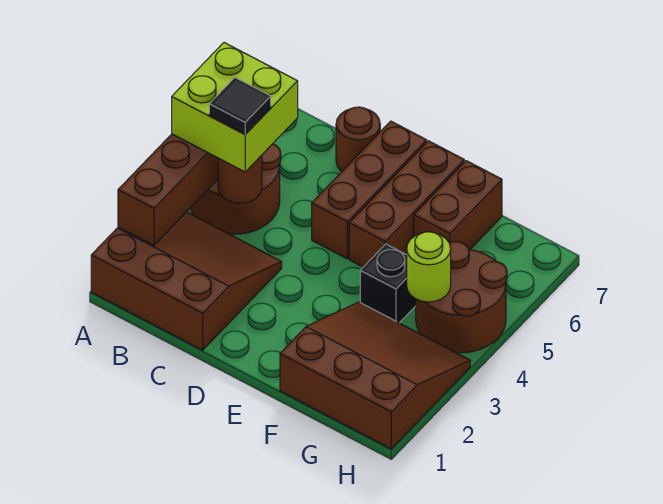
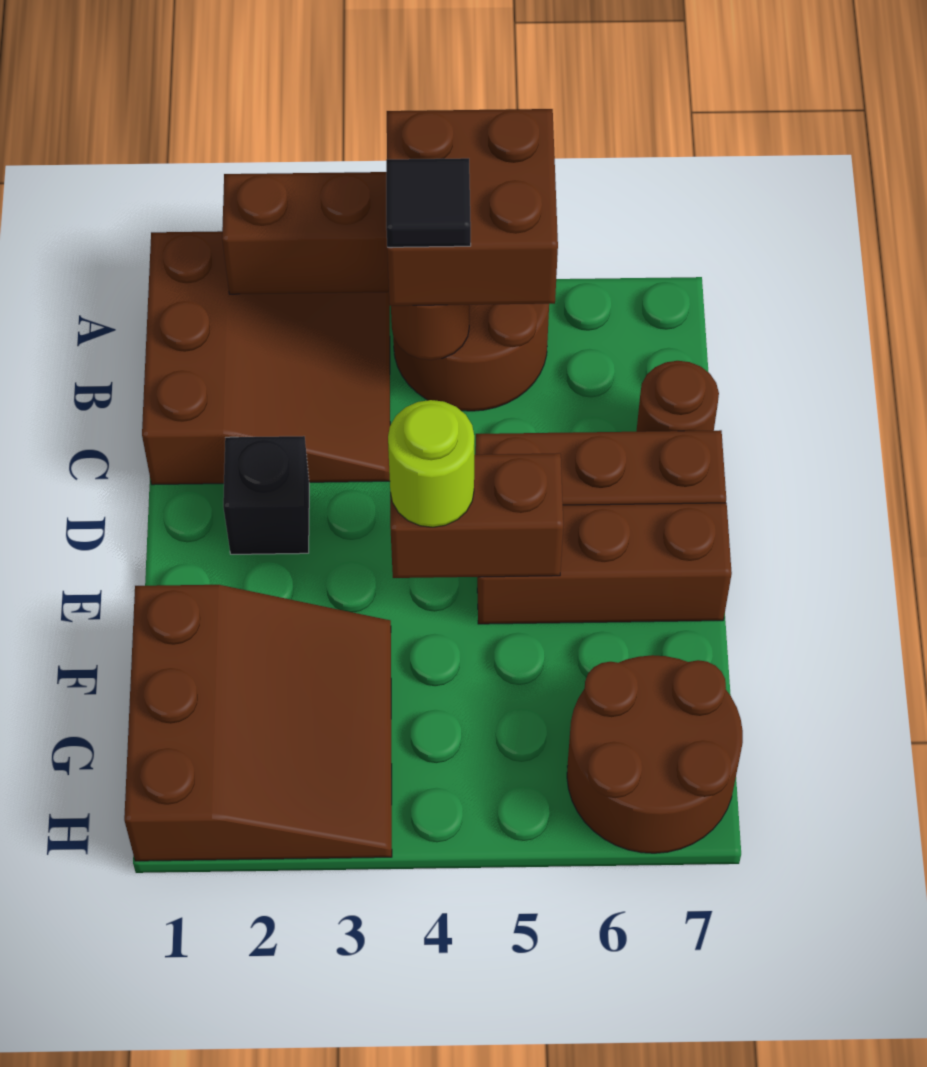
lime brick A4:B5 level 3 -> brown brick A4:B5 level 3
black brick F4 level 1 -> black brick D2 level 1
brown brick F6:F7 level 1 -> brown brick E4:E5 level 2
brown round brick G4:H5 level 1 -> brown round brick G6:H7 level 1
lime round brick G4 level 2 -> lime round brick E4 level 3

